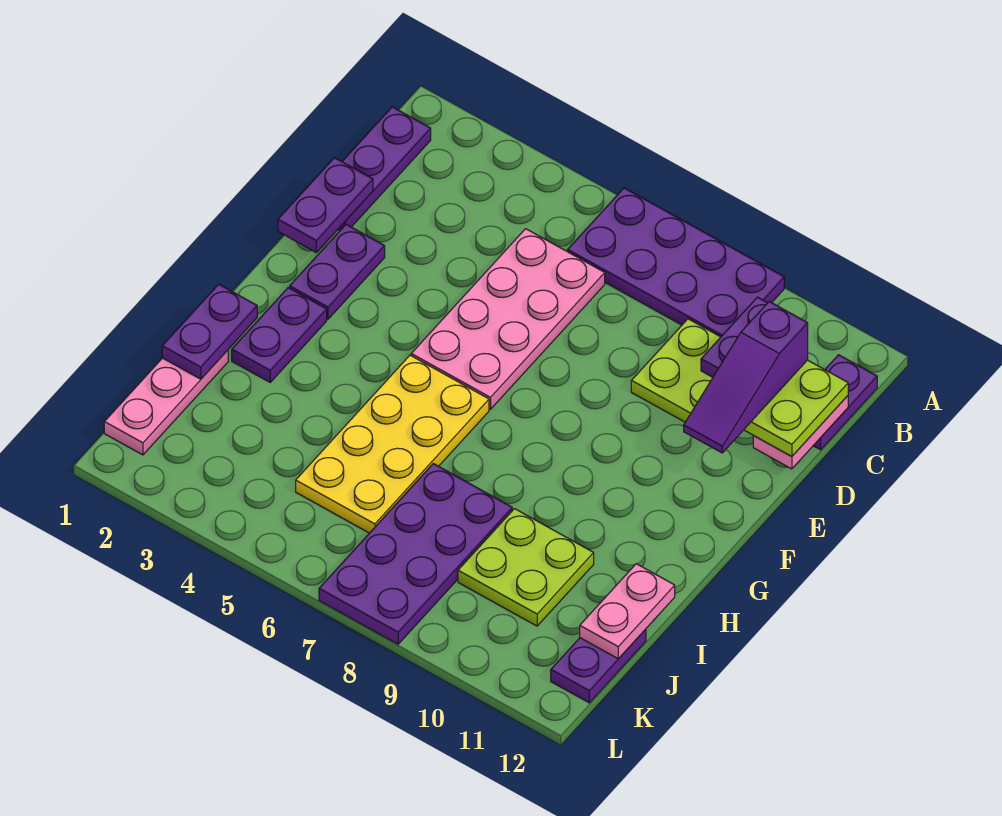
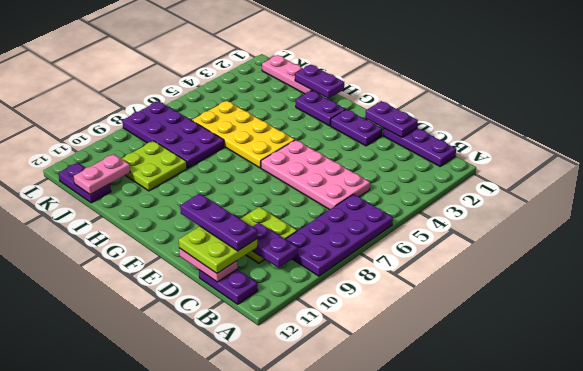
purple slope C11:E11 level 4 top C -> purple plate C11:E11 level 4
pink plate I12:J12 level 2 -> pink plate J11:J12 level 2

